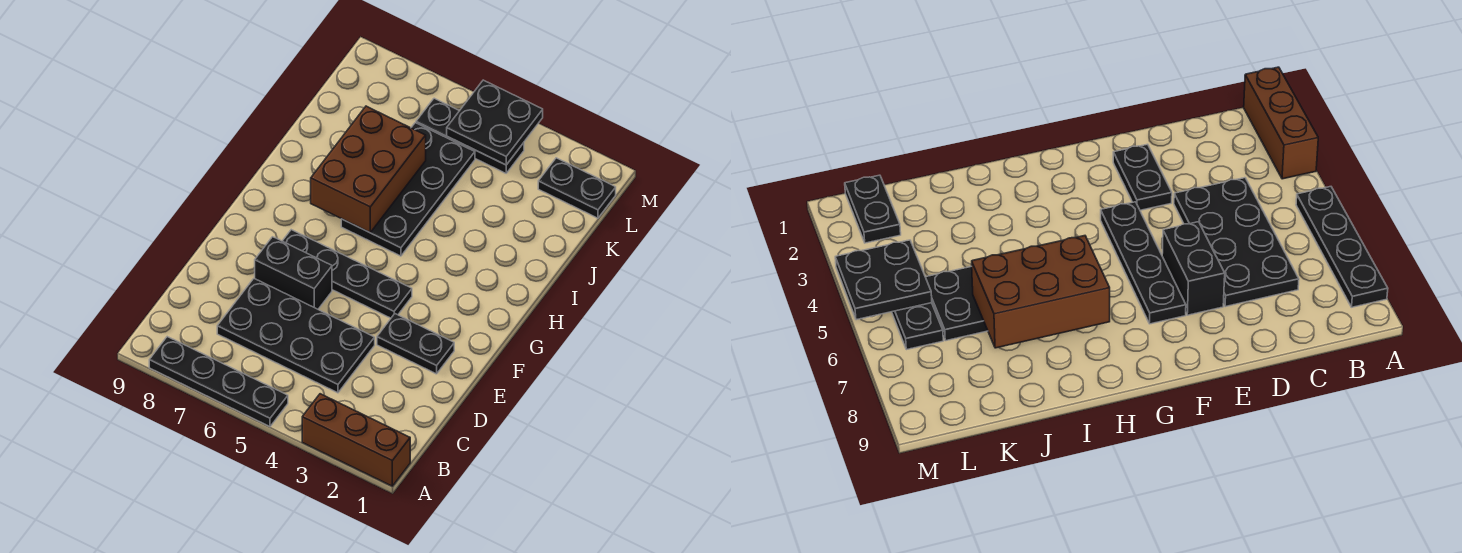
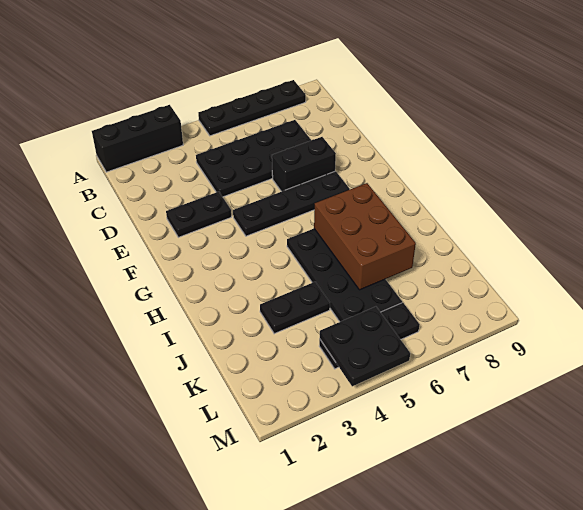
brown brick A1:A3 level 1 -> black brick A1:A3 level 1
black plate L1:L2 level 1 -> black plate J3:J4 level 1

